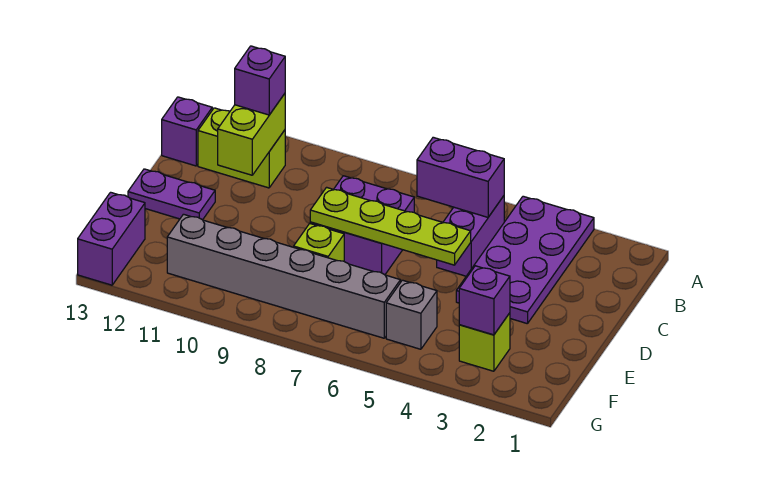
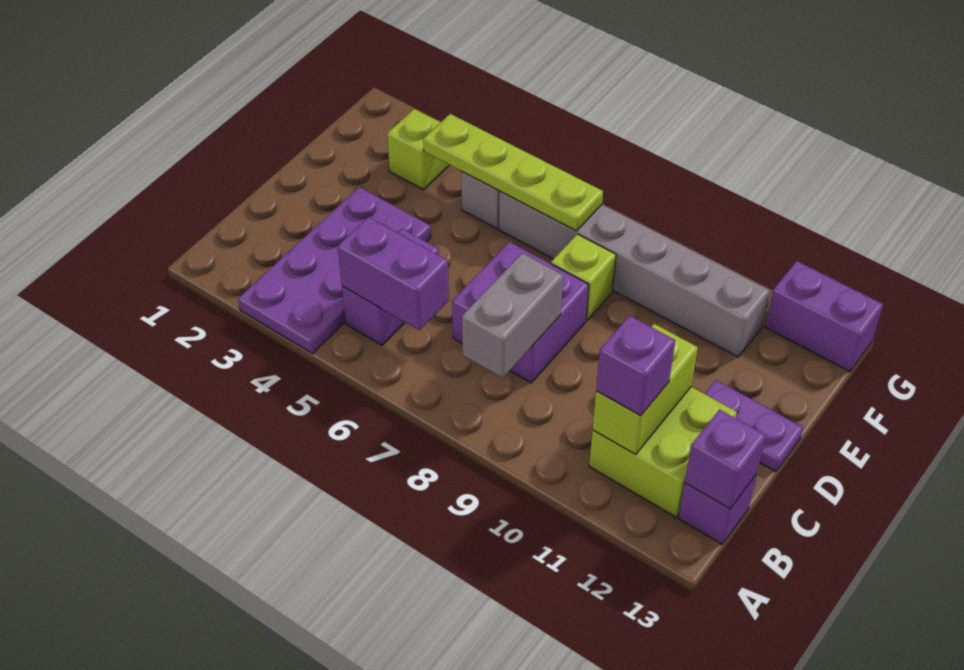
none -> grey brick B8:C8 level 2
lime brick B11:B12 level 1 -> lime brick B11:C12 level 1
lime plate D5:D8 level 2 -> lime plate F4:F7 level 2
purple brick F3 level 2 -> purple brick B13 level 2
purple brick F13:G13 level 1 -> purple brick G12:G13 level 1

